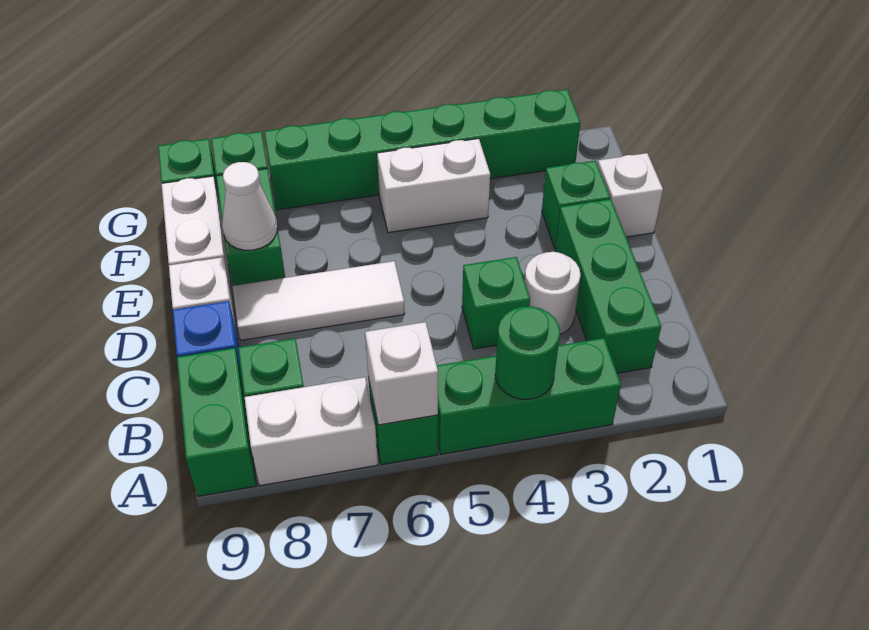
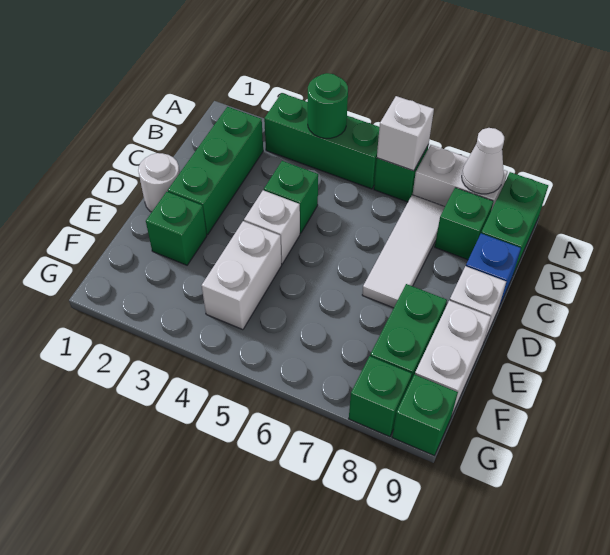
white round brick C3 level 1 -> white round brick D1 level 1
white tile D6:D8 level 1 -> white tile B7:D7 level 1
white brick E1 level 1 -> white brick D4 level 1
white cone E8 level 2 -> white cone A8 level 2
white brick F4:F5 level 1 -> white brick E4:F4 level 1
green brick G2:G7 level 1 -> none

